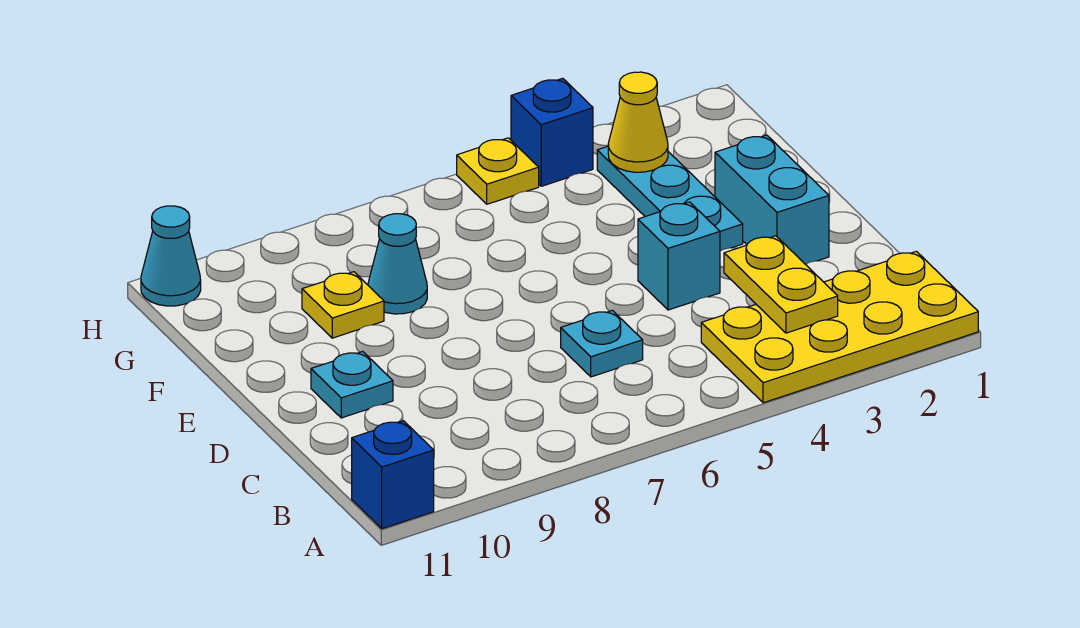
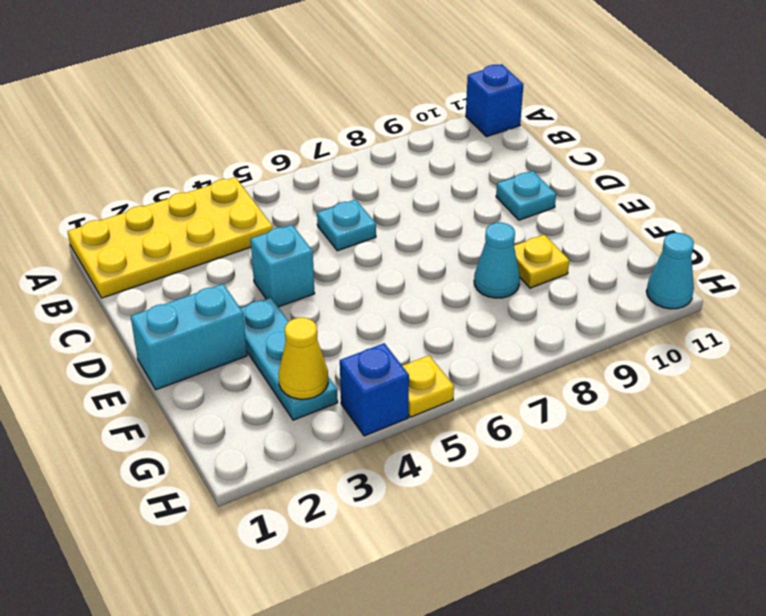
yellow plate B3:C3 level 2 -> none
cyan brick D2:E2 level 1 -> cyan brick E1:E2 level 1

